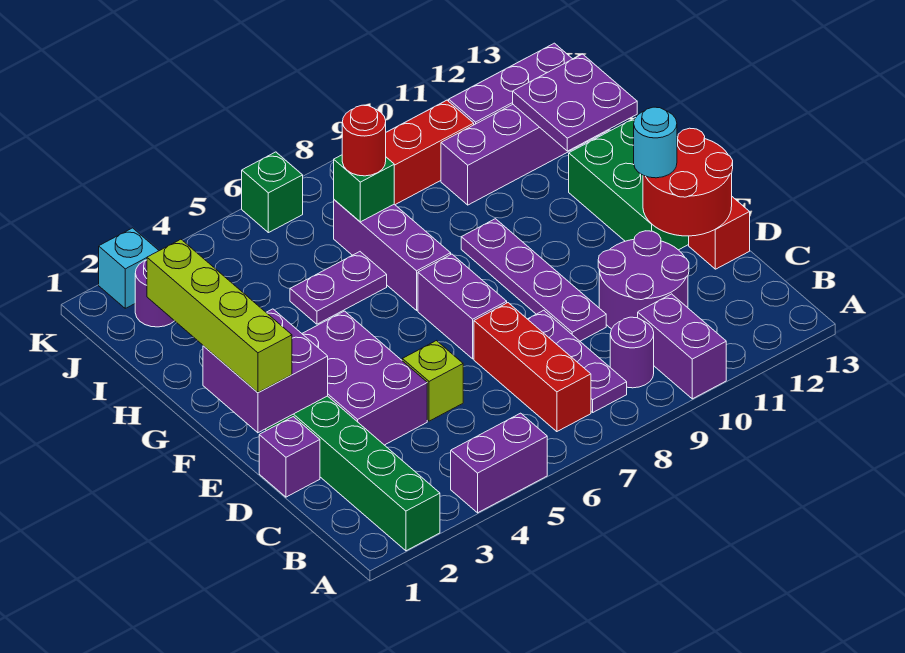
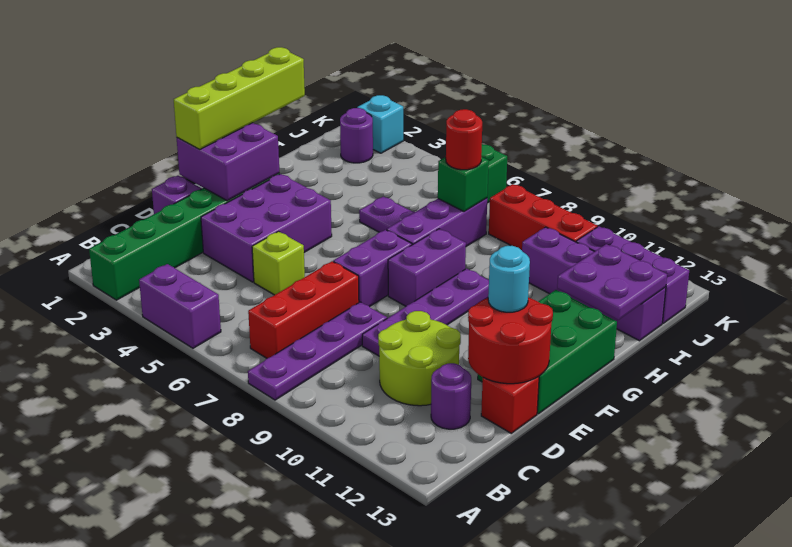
purple brick A10:B10 level 1 -> purple brick F8:G8 level 1
purple plate B8:D8 level 1 -> purple plate A8:D8 level 1
purple round brick B9 level 1 -> purple round brick C12 level 1
purple round brick C10:D11 level 1 -> lime round brick C10:D11 level 1

